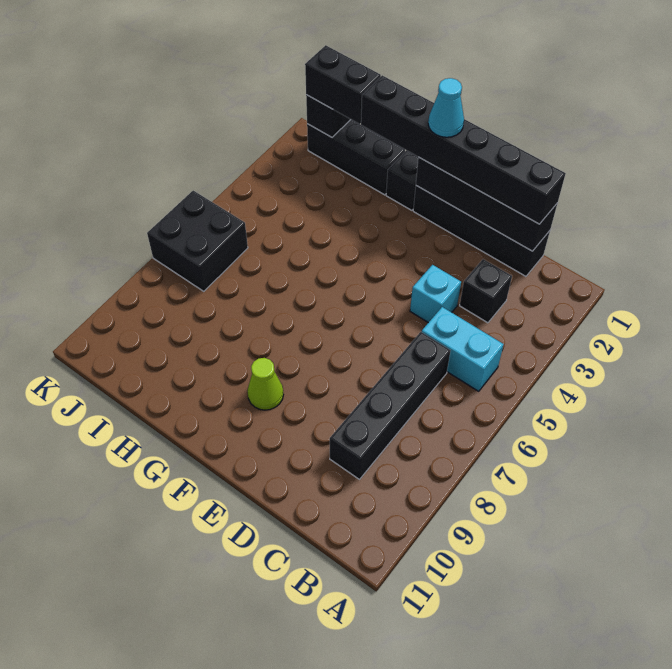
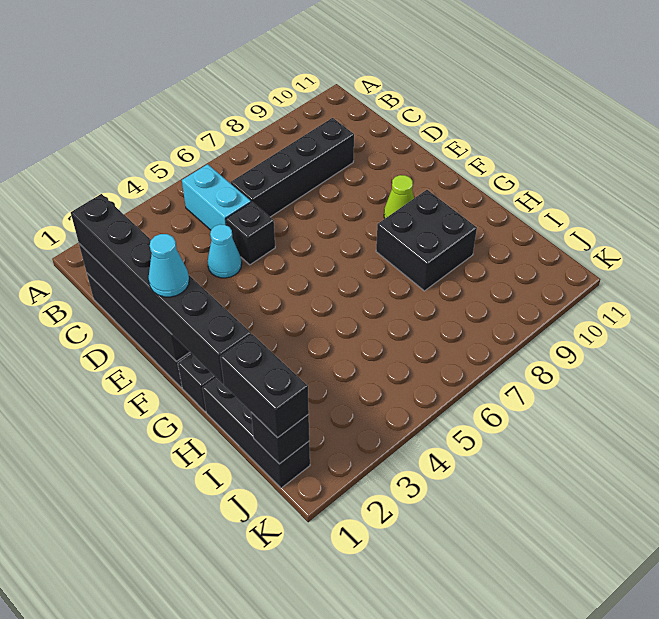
black brick C3 level 1 -> black brick D5 level 1
cyan brick D4 level 1 -> cyan cone D4 level 1
black brick J6:K7 level 1 -> black brick G8:H9 level 1

